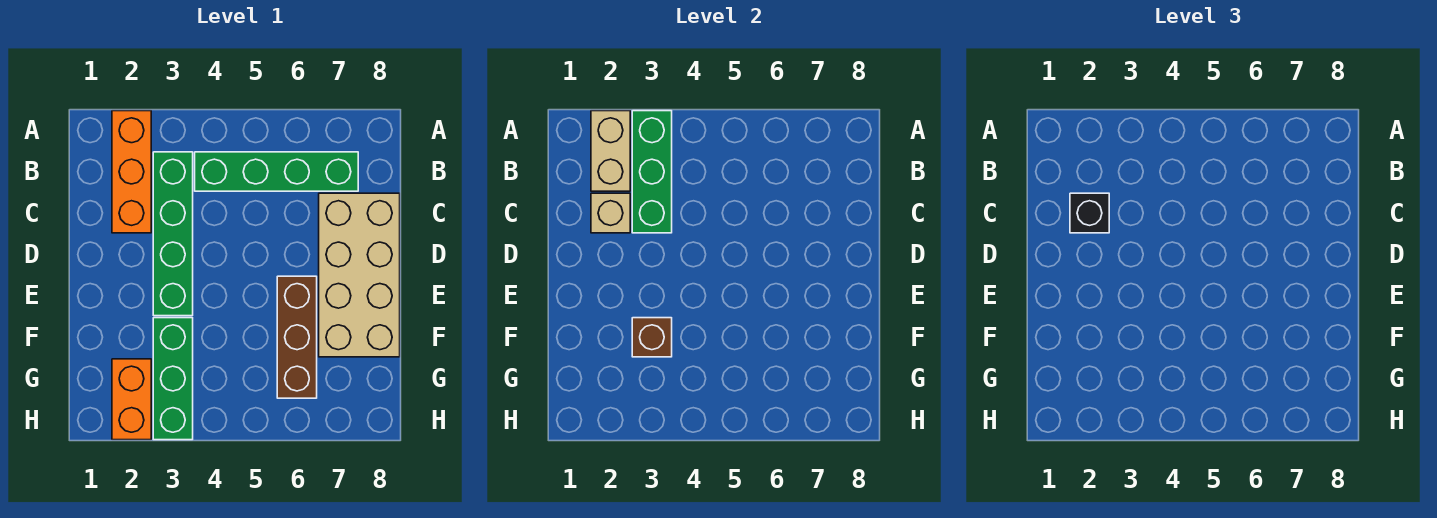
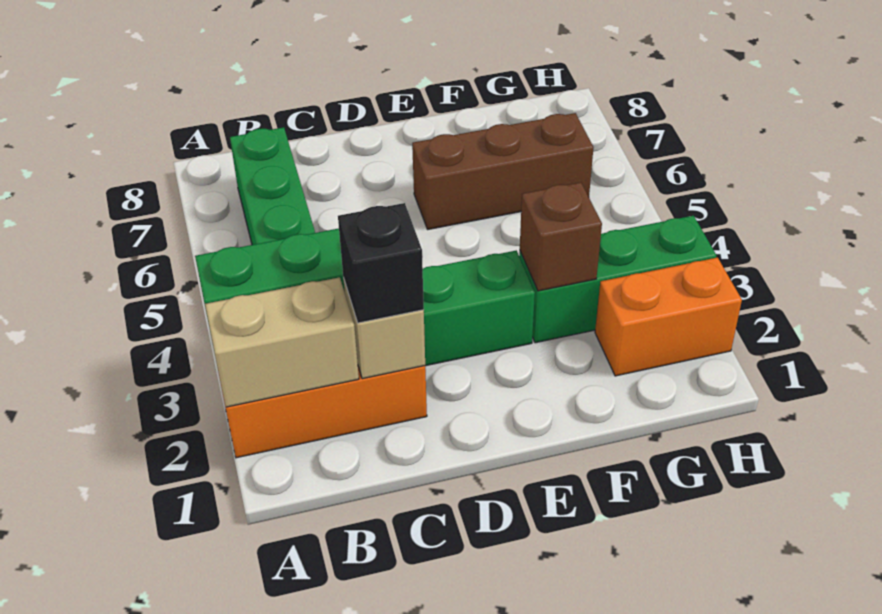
tan brick C7:F8 level 1 -> none

